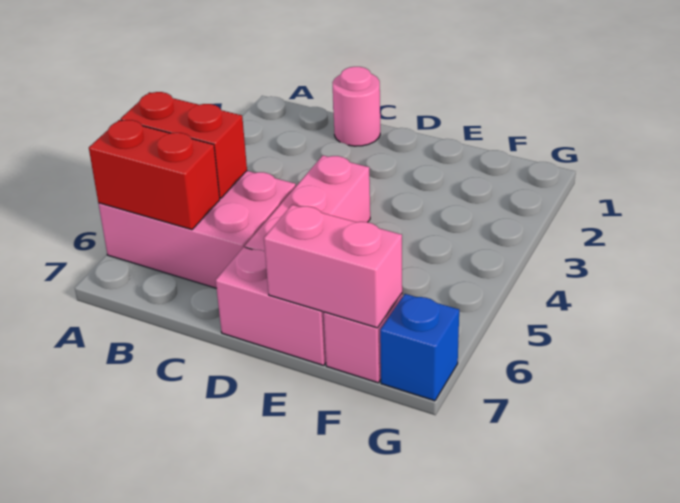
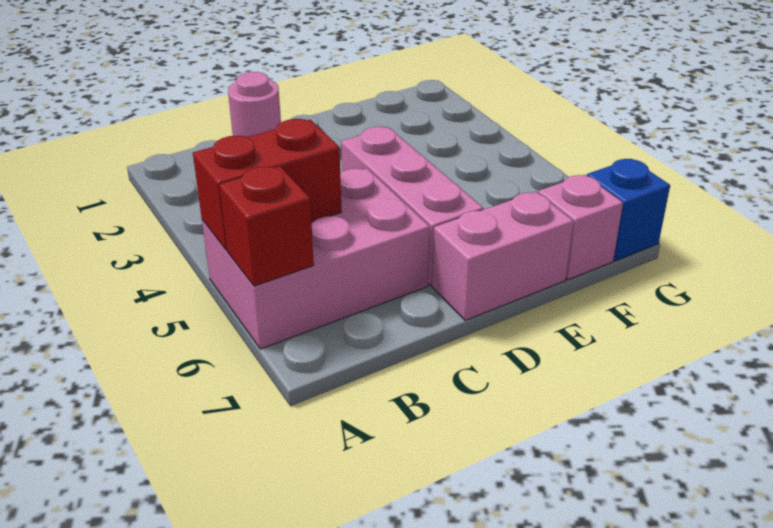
red brick A6:B6 level 2 -> red brick A6 level 2
pink brick E7:F7 level 2 -> none

